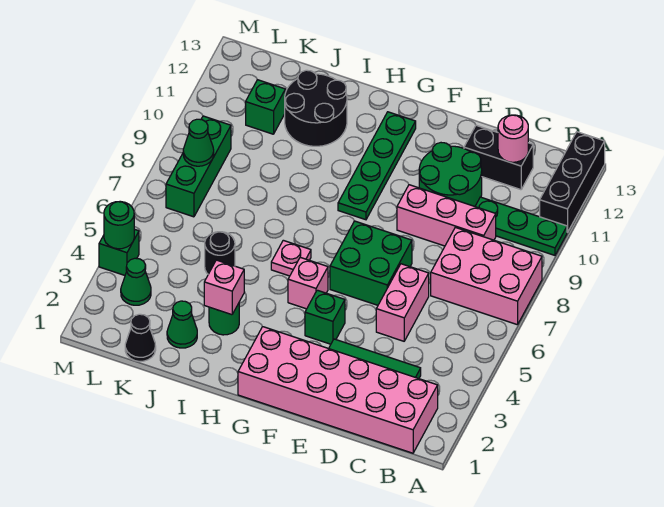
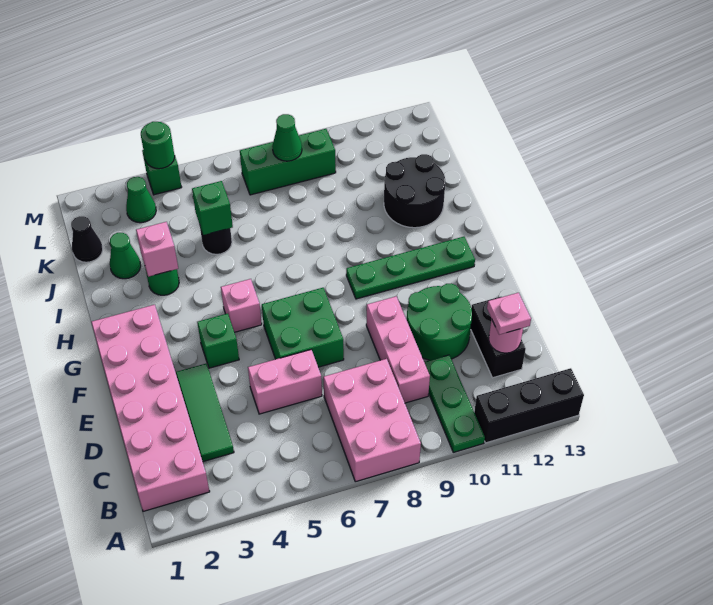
pink plate H6 level 1 -> pink plate C12 level 3
green brick K11 level 1 -> green brick J5 level 2

